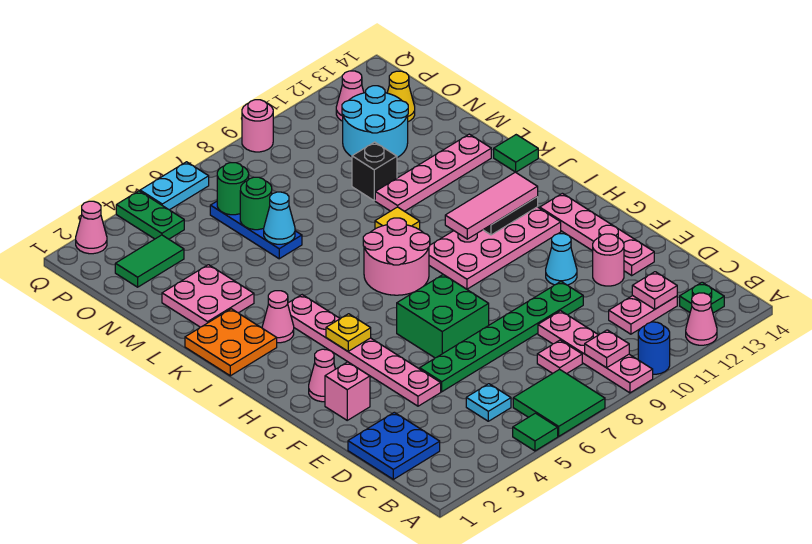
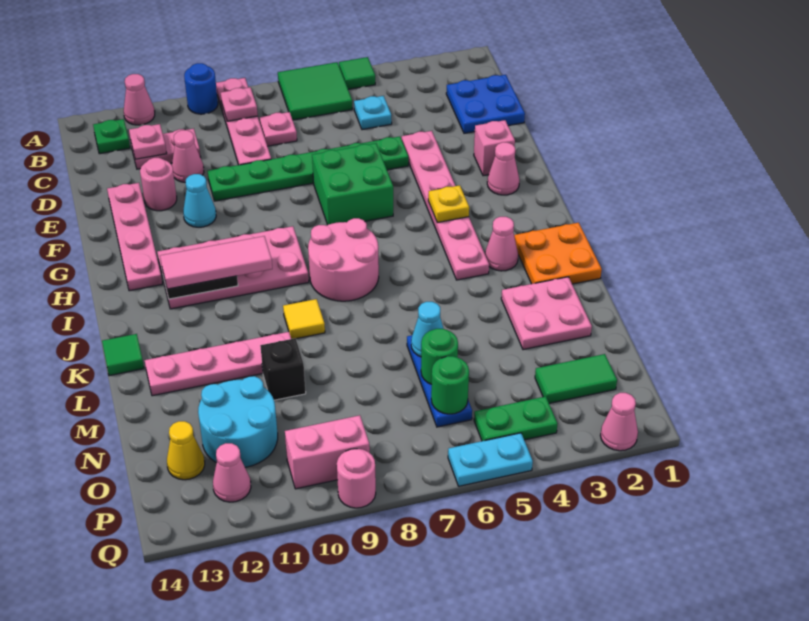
none -> pink cone D11 level 1
green plate P4:Q4 level 1 -> green plate P4:P5 level 1
none -> pink brick P9:P10 level 1

